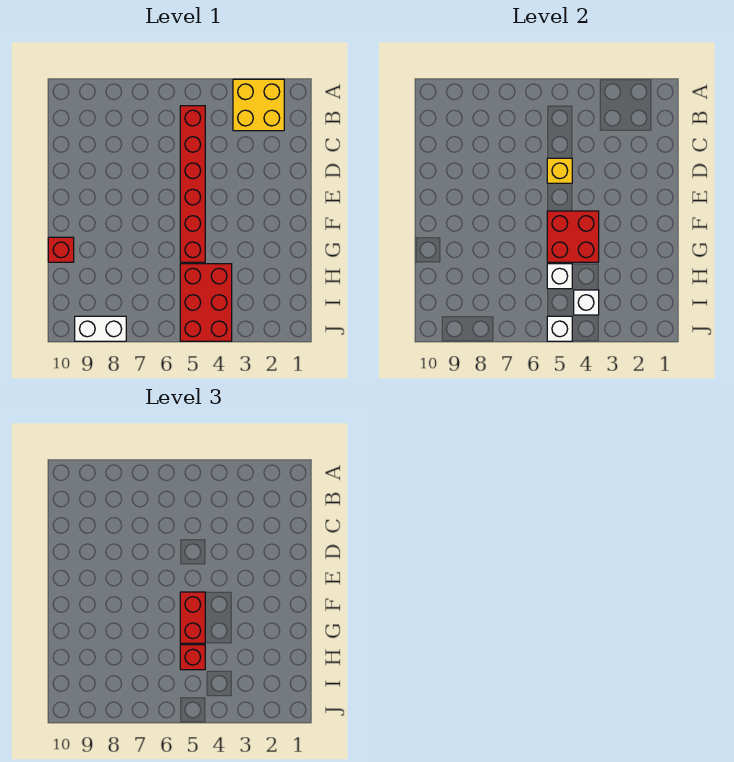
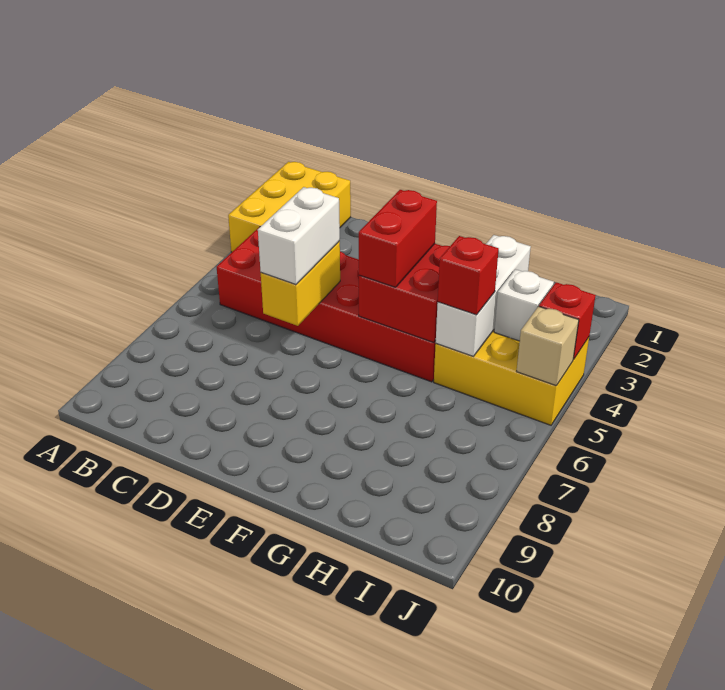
yellow brick A2:B3 level 1 -> yellow brick A1:B3 level 1
red brick B5:G5 level 1 -> red brick B4:G5 level 1
yellow brick D5 level 2 -> yellow brick D5:D6 level 2
red brick F5:G5 level 3 -> red brick F4:F5 level 3
red brick G10 level 1 -> red brick J4 level 2
red brick H4:J5 level 1 -> yellow brick H4:J5 level 1
white brick H5 level 2 -> white brick H3:H5 level 2
white brick J5 level 2 -> tan brick J5 level 2
white brick J8:J9 level 1 -> white brick D5:D6 level 3

